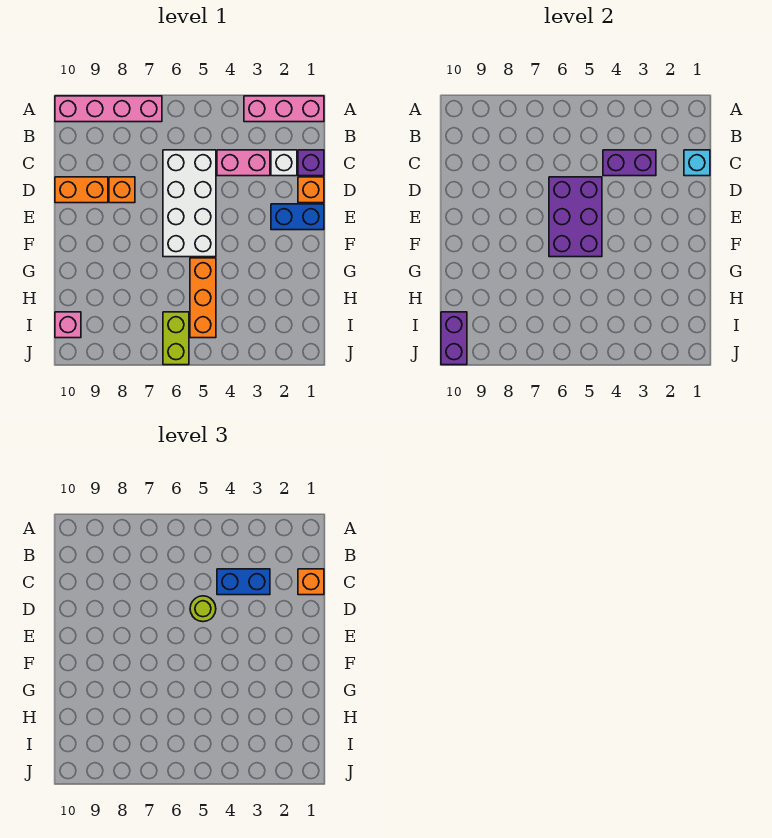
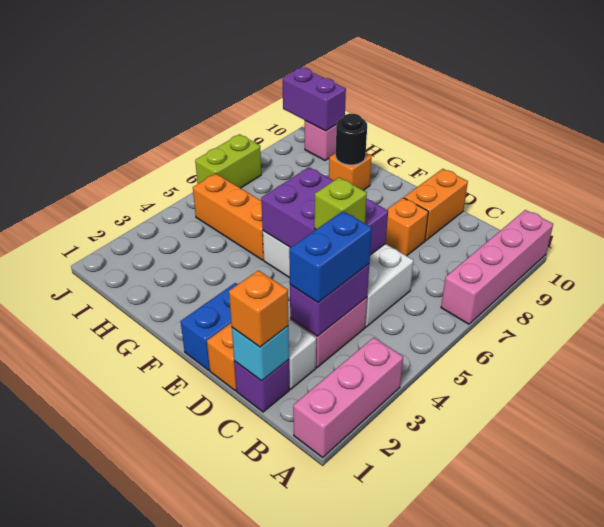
lime round brick D5 level 3 -> lime brick D5 level 3
none -> orange brick G9 level 1
none -> black round brick G9 level 2
lime brick I6:J6 level 1 -> lime brick J6:J7 level 1

